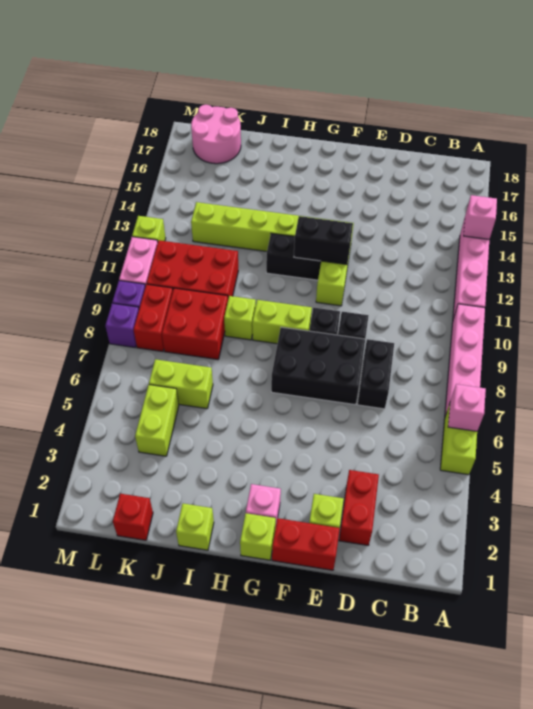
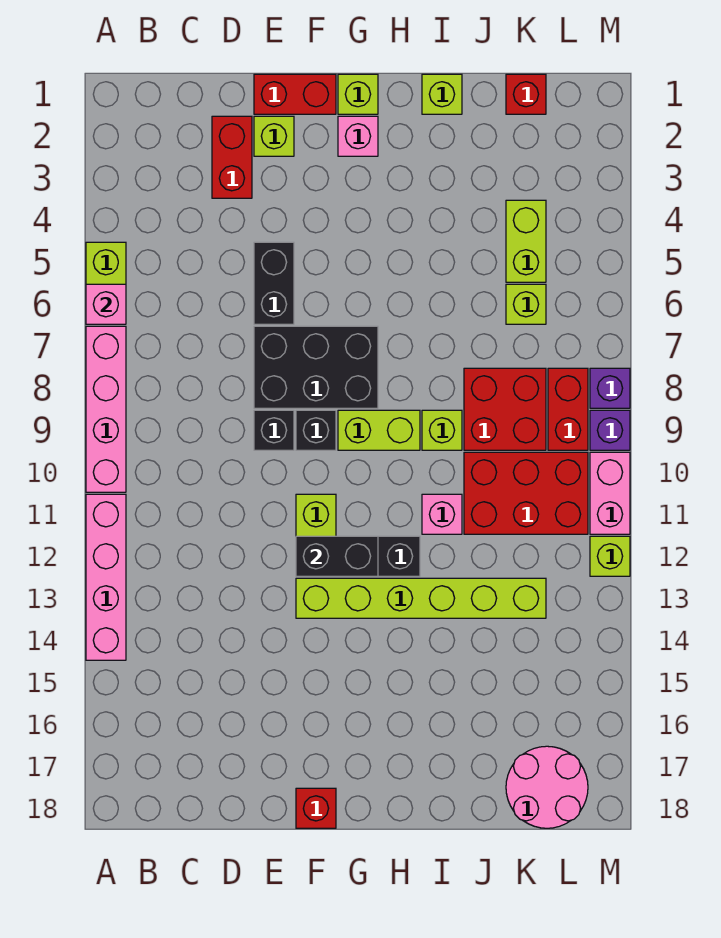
pink brick A14 level 2 -> pink brick I11 level 1
black brick D7:D8 level 1 -> black brick E5:E6 level 1
none -> red brick F18 level 1
lime brick J6:K6 level 1 -> lime brick K6 level 1

